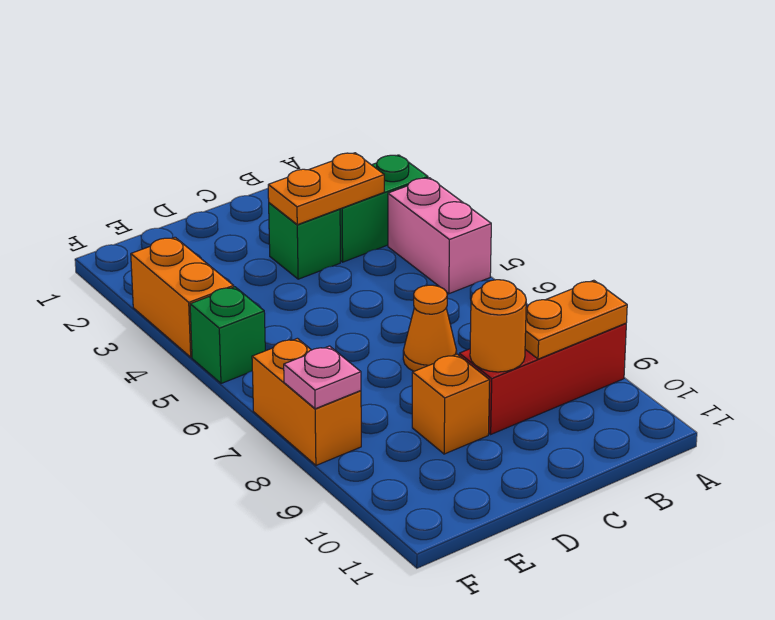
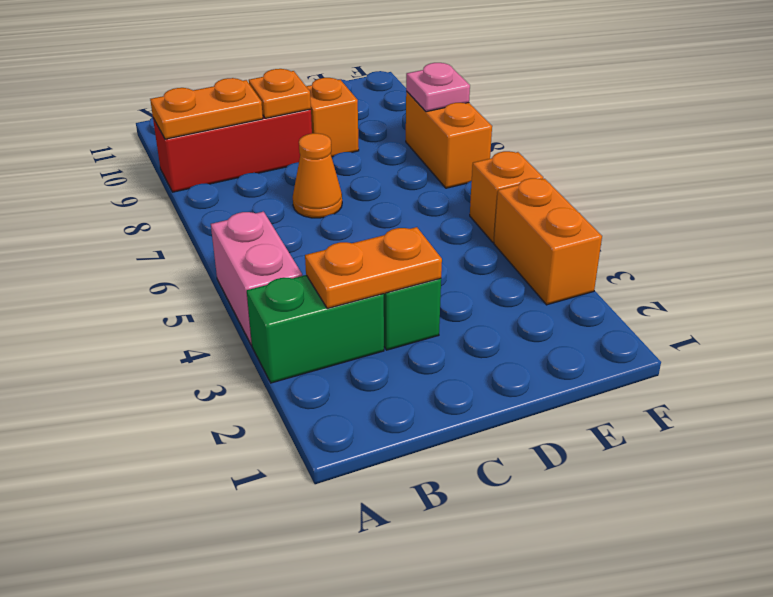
orange round brick C9 level 2 -> orange plate C9 level 2
green brick F5 level 1 -> orange brick F5 level 1

